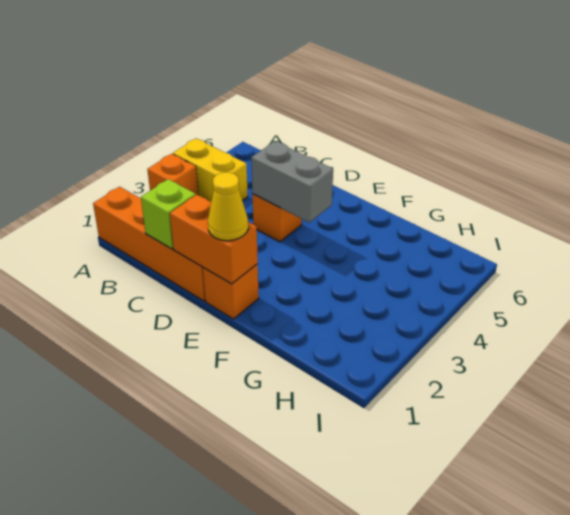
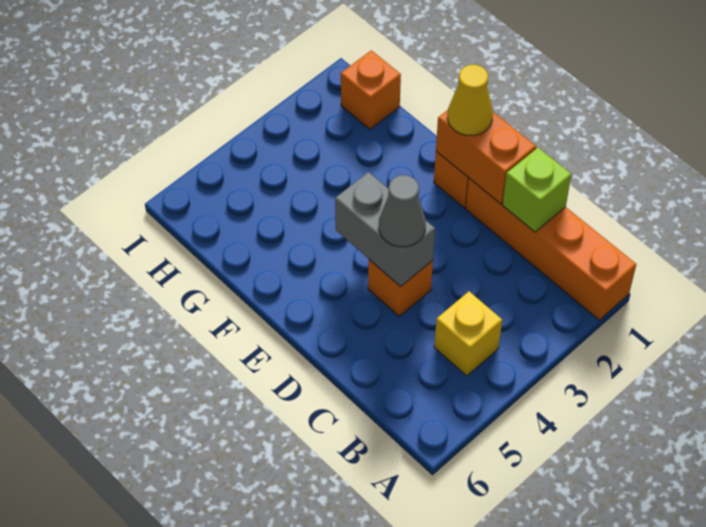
orange brick A3 level 1 -> orange brick H1 level 1
yellow brick A4:B4 level 1 -> yellow brick B4 level 1
none -> grey cone D4 level 3

